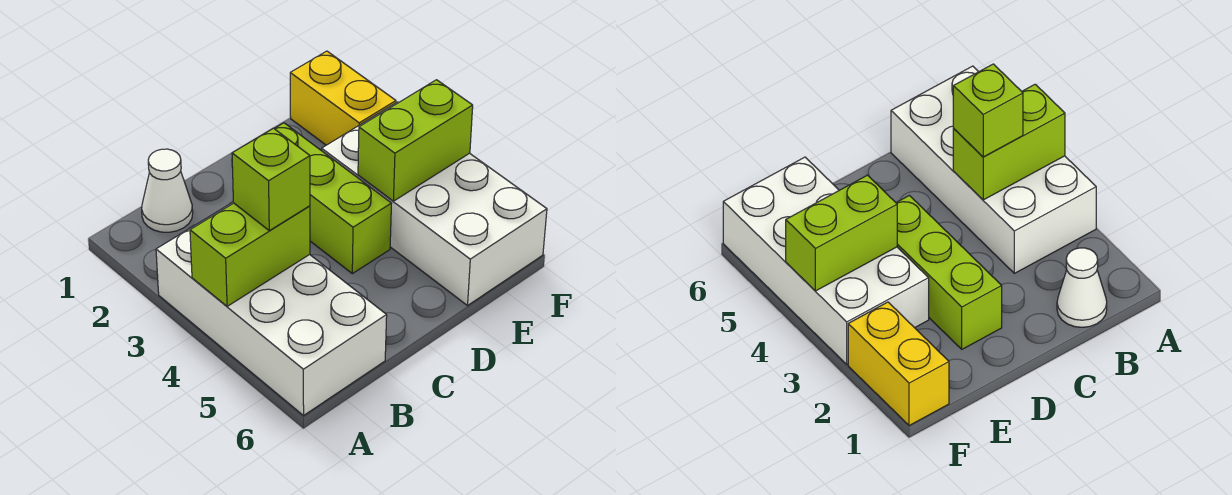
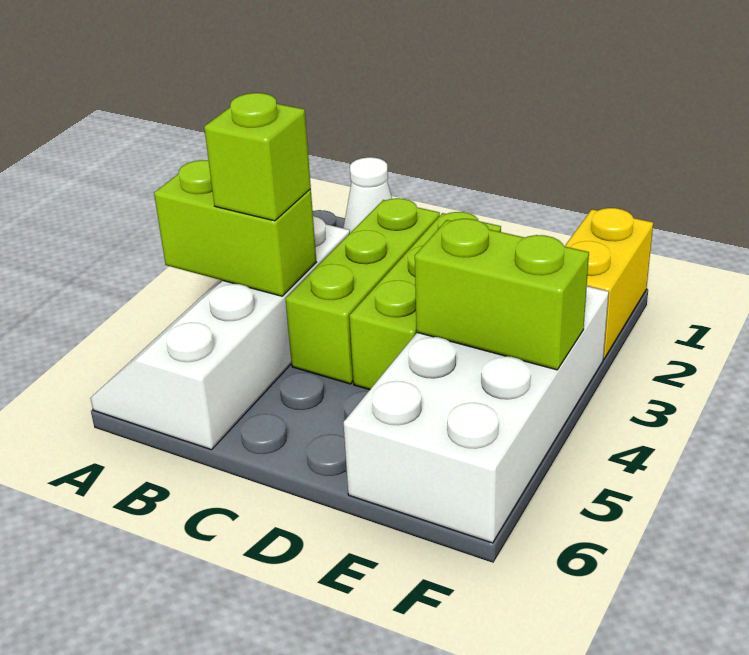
white brick A3:B6 level 1 -> white slope A3:B6 level 1 top B
none -> lime brick C2:C4 level 1

